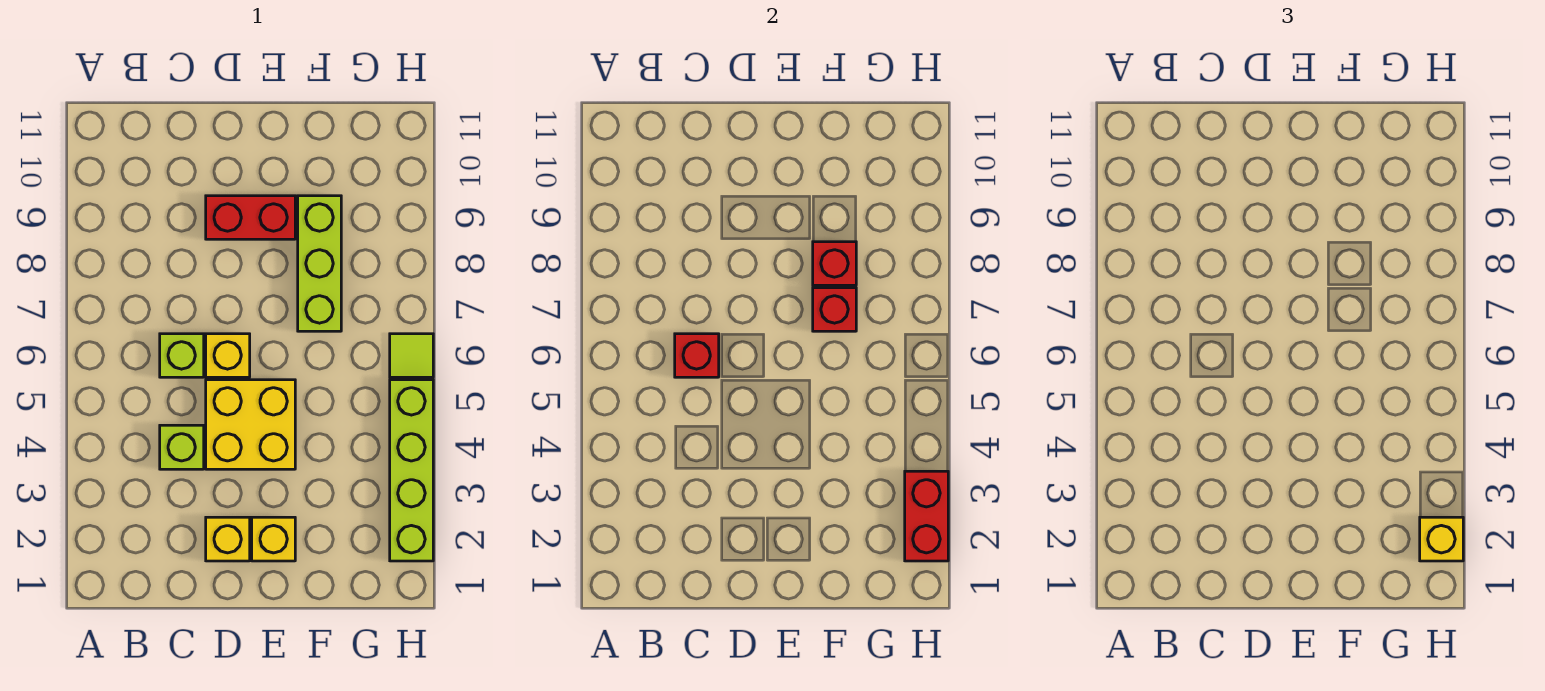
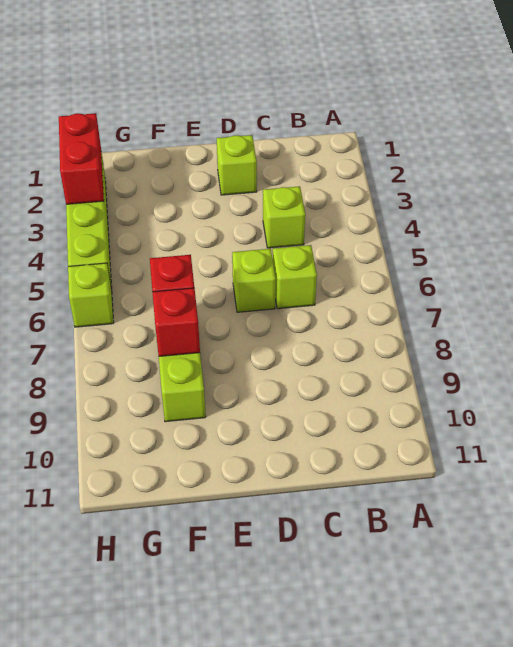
red brick C6 level 2 -> none
yellow brick D2 level 1 -> lime brick D2 level 1
yellow brick D4:E5 level 1 -> none
yellow brick D6 level 1 -> lime brick D6 level 1
red brick D9:E9 level 1 -> none
yellow brick E2 level 1 -> none
yellow brick H2 level 3 -> none
lime tile H6 level 1 -> lime brick H6 level 1

